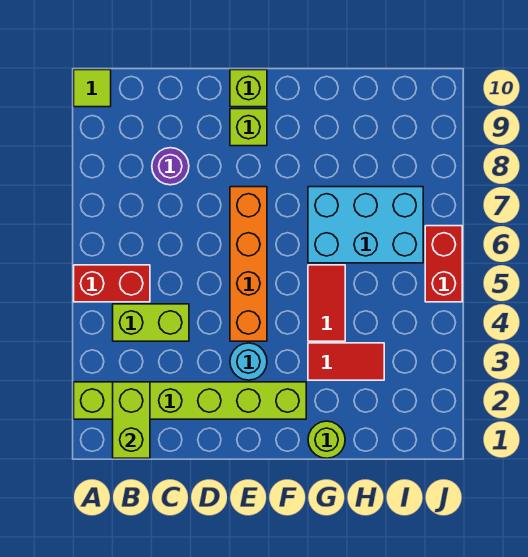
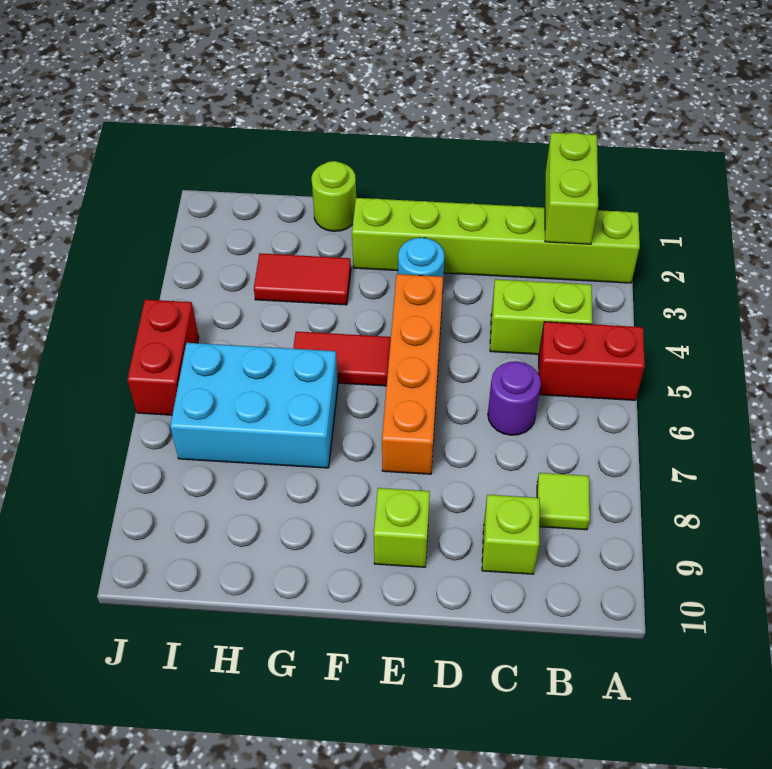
lime tile A10 level 1 -> lime tile B8 level 1
purple round brick C8 level 1 -> purple round brick C6 level 1
lime brick E10 level 1 -> lime brick C9 level 1
red tile G4:G5 level 1 -> red tile F5:G5 level 1

